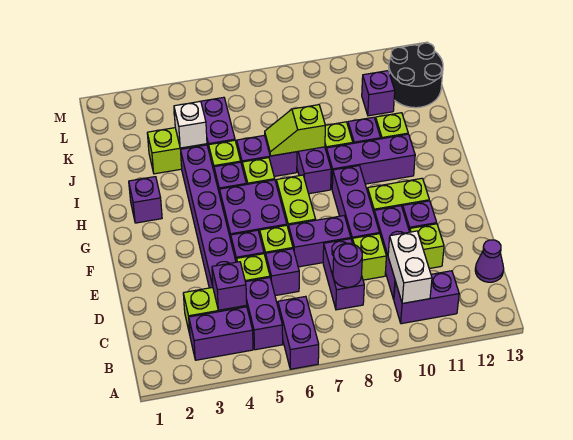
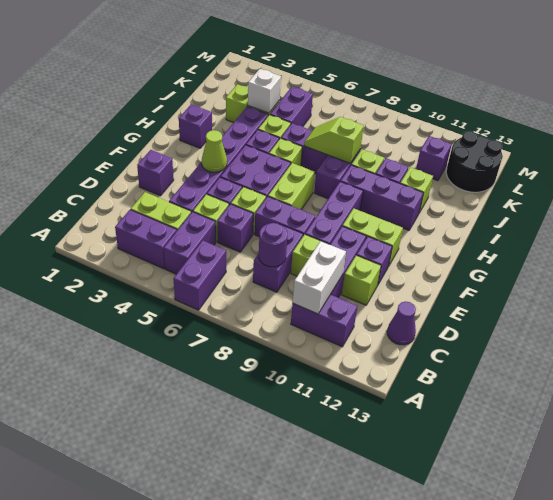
purple brick C4 level 2 -> purple brick E2 level 1
none -> lime cone F4 level 2

